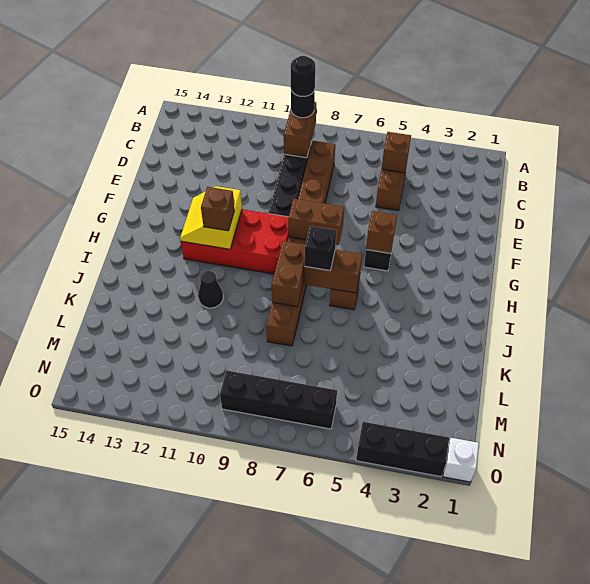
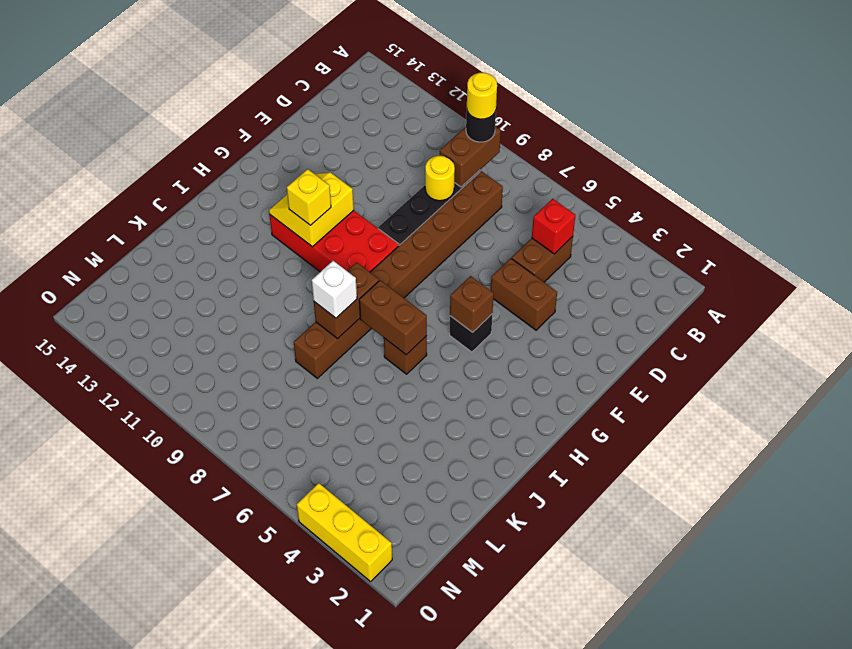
black round brick B9 level 4 -> yellow round brick B9 level 4
brown brick C5 level 2 -> red brick C5 level 2
none -> yellow round brick D9 level 2
brown brick G7:G8 level 2 -> brown brick E4:E5 level 1
brown brick H11 level 3 -> yellow brick H11 level 3
black brick I7 level 3 -> none
black cone J11 level 1 -> none
black brick N6:N9 level 1 -> none
white brick O1 level 1 -> white brick J8 level 3
black brick O2:O4 level 1 -> yellow brick O2:O4 level 1

